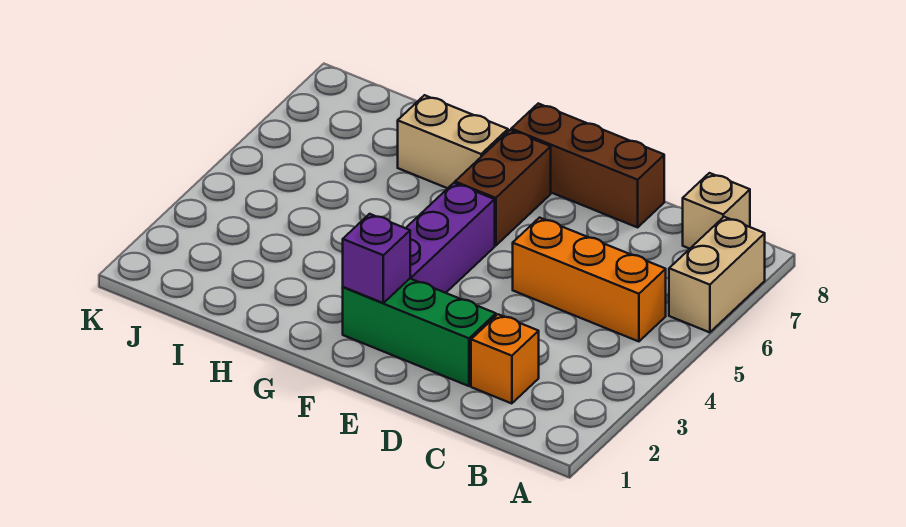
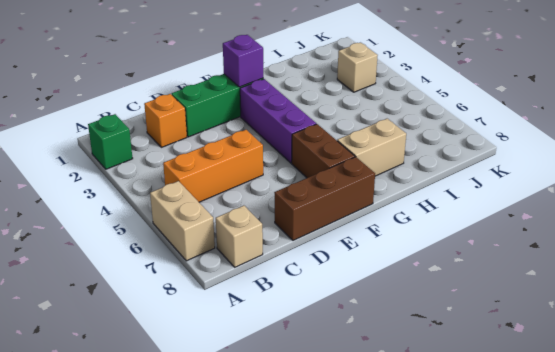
none -> green brick A2 level 1
none -> tan brick J3 level 1

